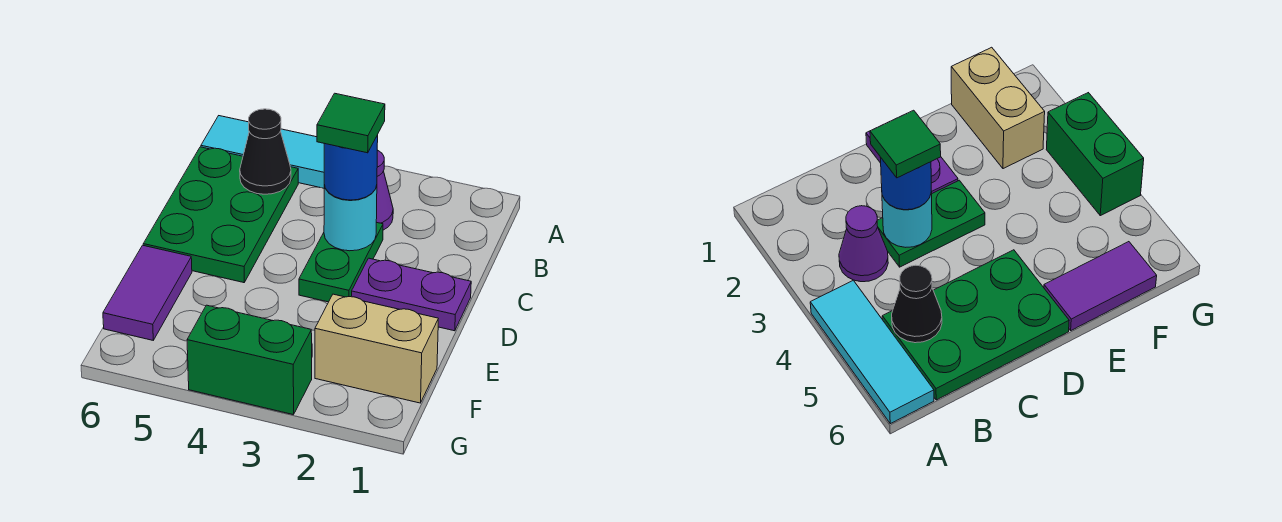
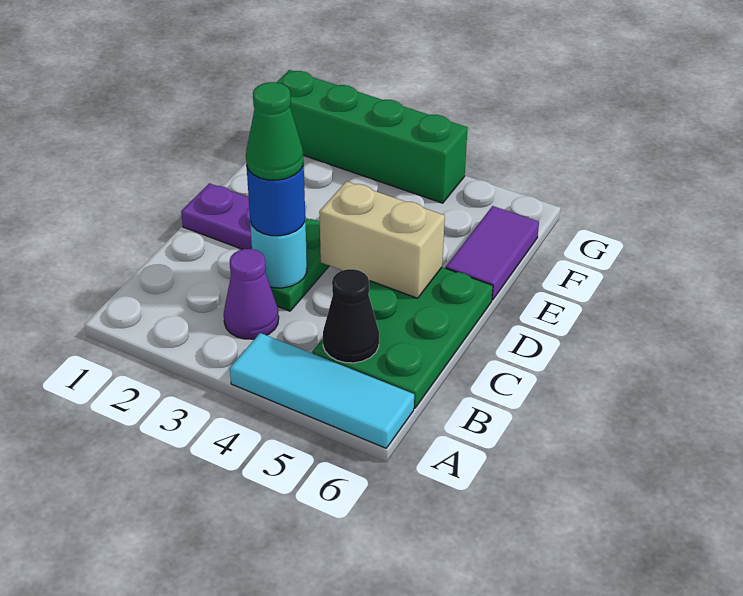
green tile C3 level 4 -> green cone C3 level 4
tan brick F1:F2 level 1 -> tan brick D4:D5 level 2
green brick G3:G4 level 1 -> green brick G1:G4 level 1

